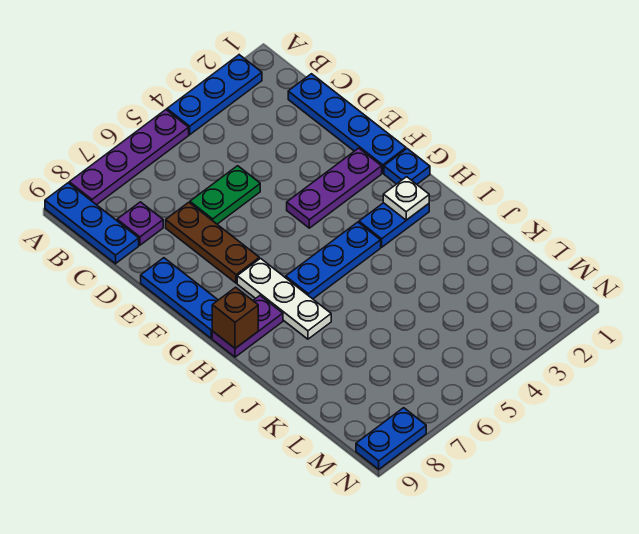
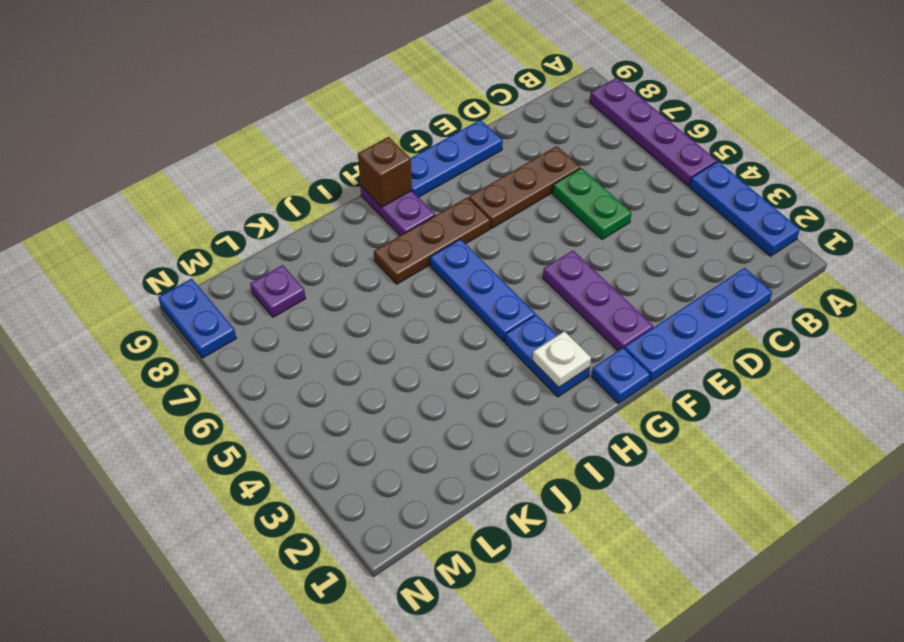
blue plate A9:C9 level 1 -> none
purple plate C8 level 1 -> purple plate L8 level 1
white plate G7:I7 level 1 -> brown plate G7:I7 level 1

